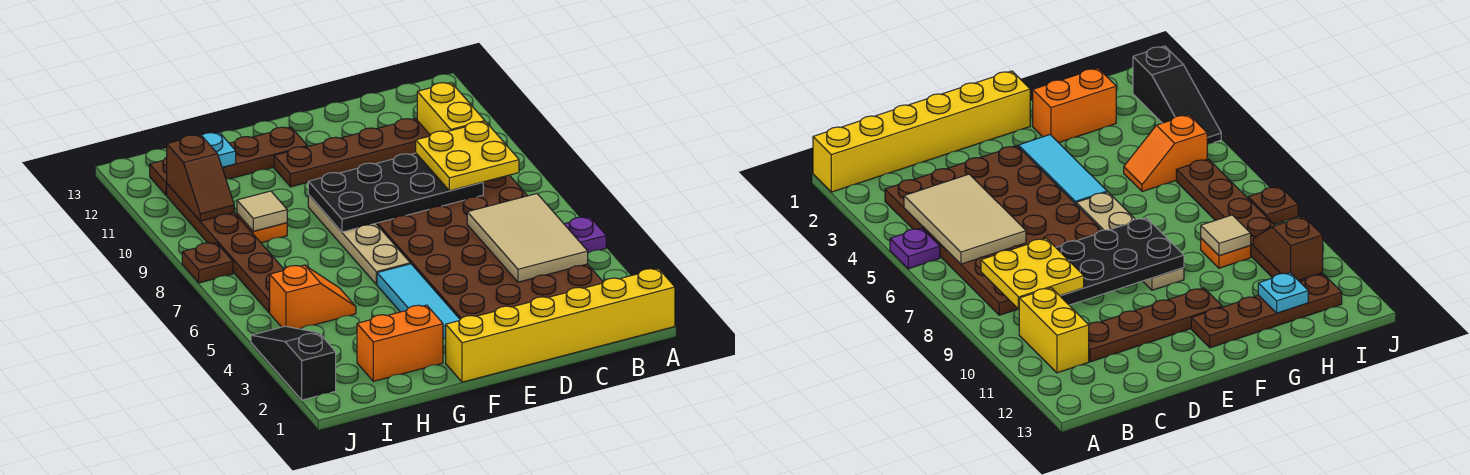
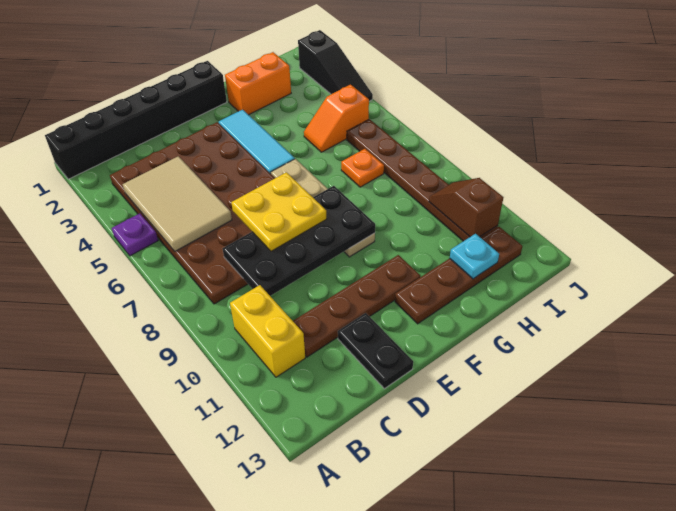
yellow brick A1:F1 level 1 -> black brick A1:F1 level 1
yellow plate B8:C9 level 3 -> yellow plate D7:E8 level 3
none -> black plate D12:D13 level 1
orange plate H9 level 1 -> orange plate H7 level 1
tan tile H9 level 2 -> none
brown plate J8 level 1 -> none

